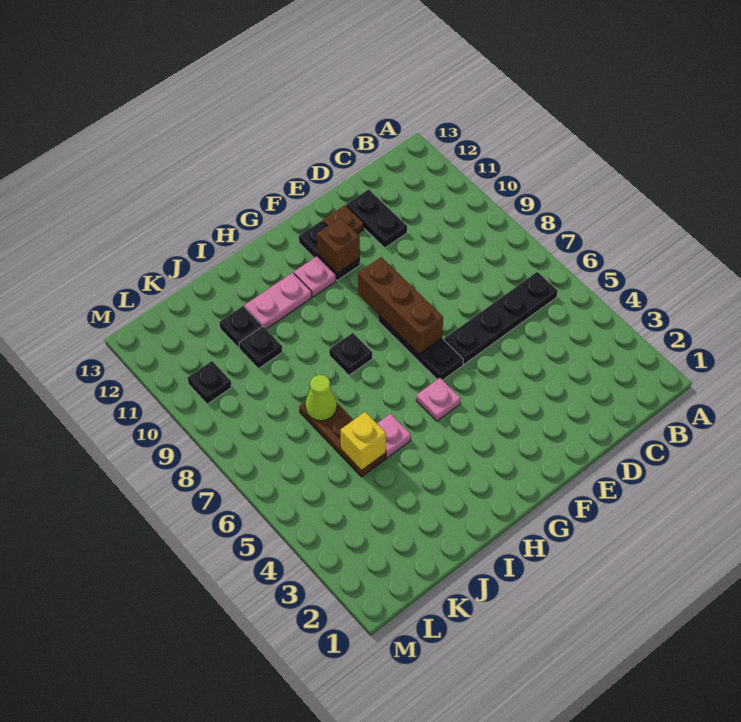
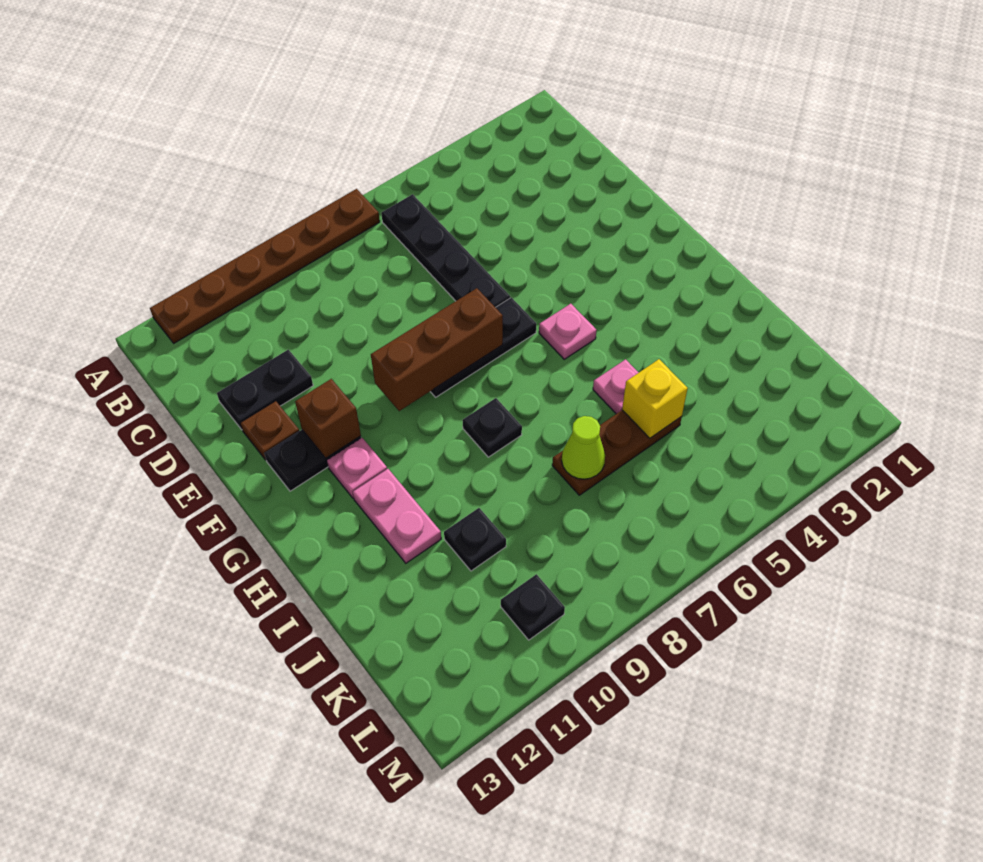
none -> brown plate A7:A12 level 1
black plate J11 level 1 -> none

